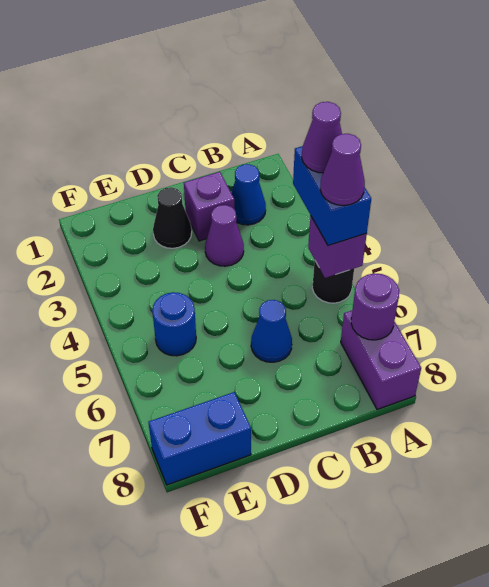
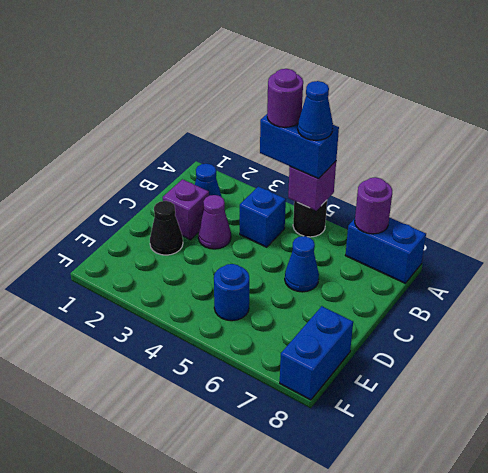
purple cone A4 level 4 -> purple round brick A4 level 4
purple cone A5 level 4 -> blue cone A5 level 4
purple brick A7:A8 level 1 -> blue brick A7:A8 level 1
none -> blue brick B4 level 1

